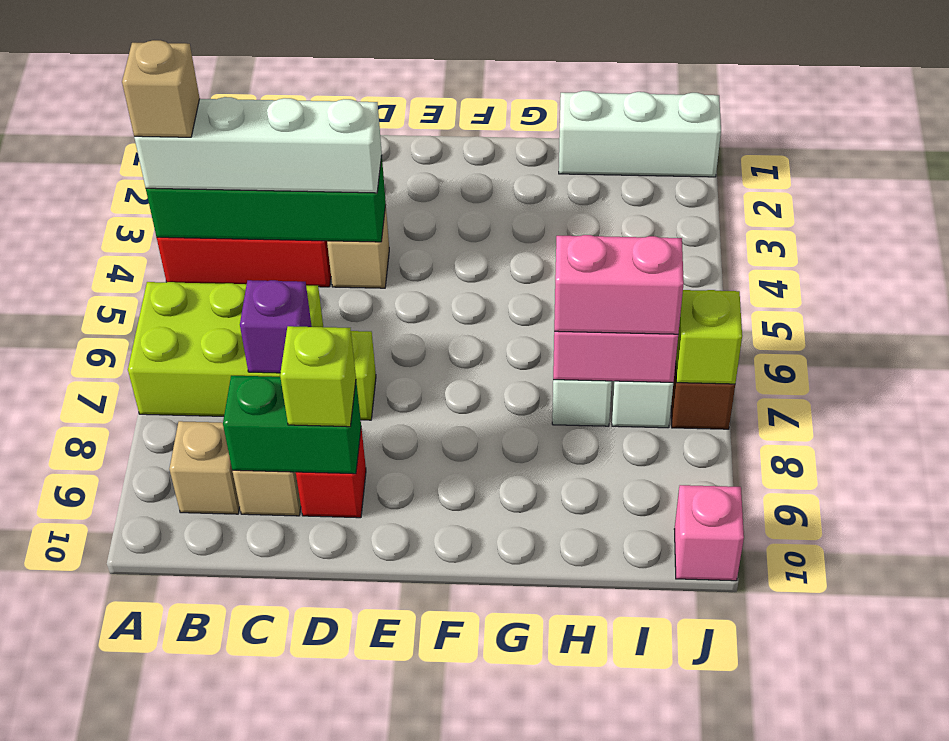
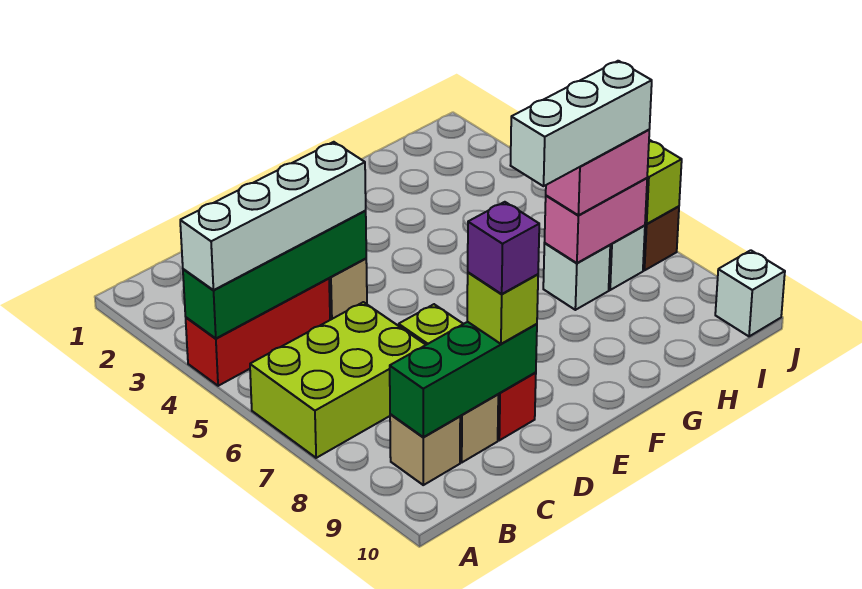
tan brick A4 level 4 -> none
purple brick C7 level 2 -> purple brick D9 level 4
green brick C9:D9 level 2 -> green brick B9:D9 level 2
white brick H1:J1 level 1 -> white brick G7:I7 level 4
pink brick J10 level 1 -> white brick J10 level 1

